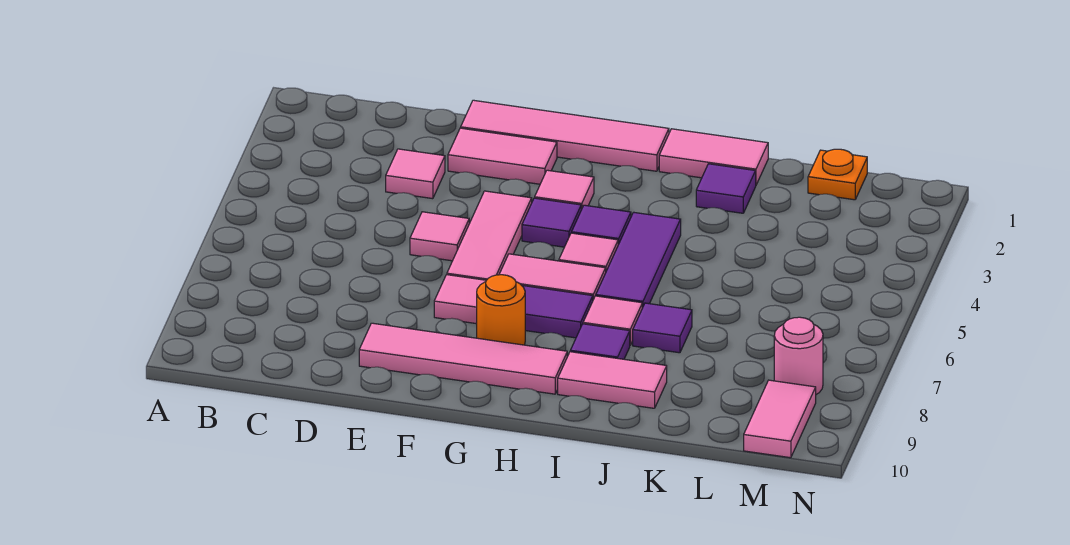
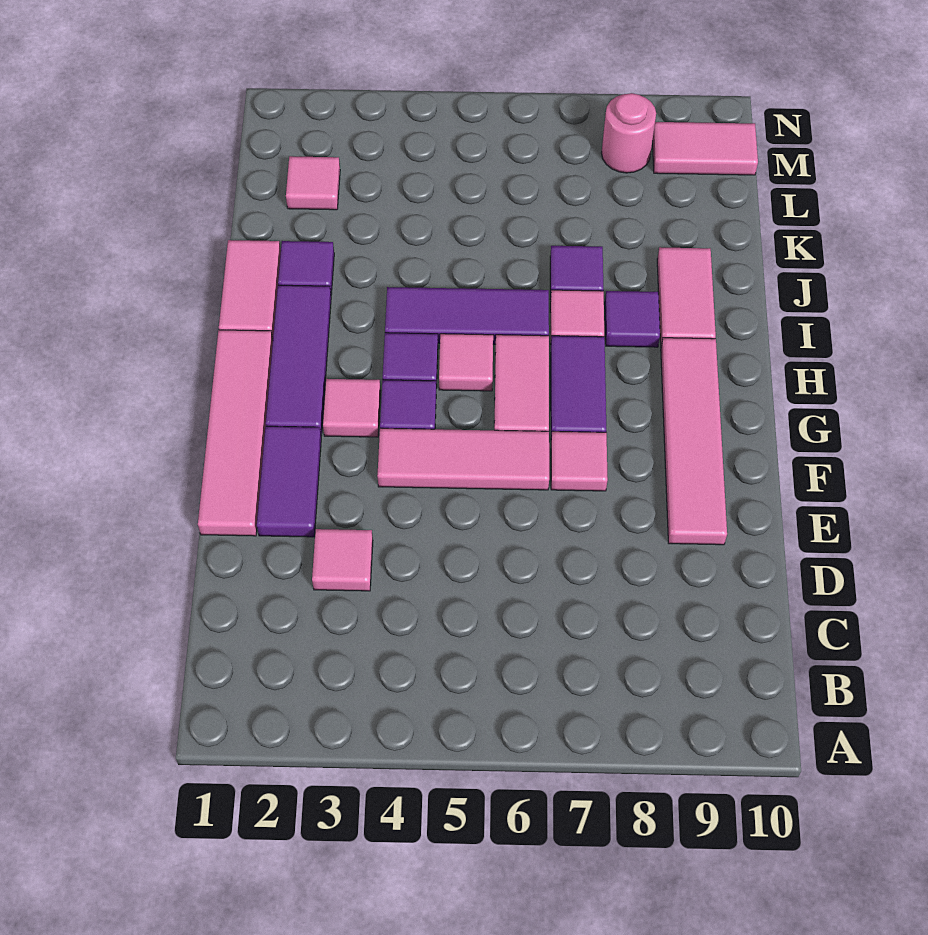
pink tile E2:F2 level 1 -> purple tile E2:F2 level 1
pink tile E5 level 1 -> pink tile L2 level 1
none -> purple tile G2:I2 level 1
orange round brick G8 level 1 -> none
orange plate L1 level 1 -> none

